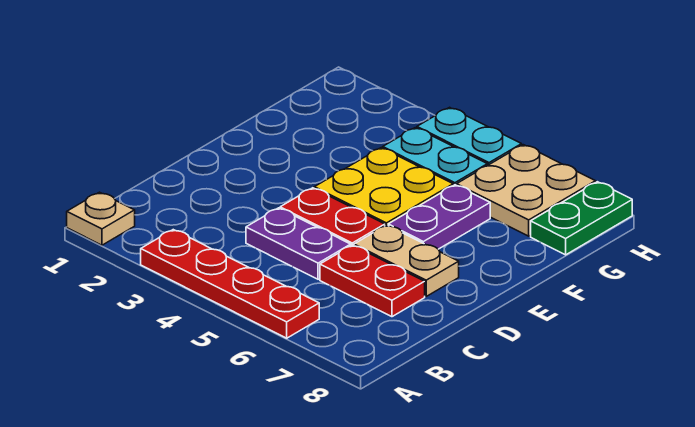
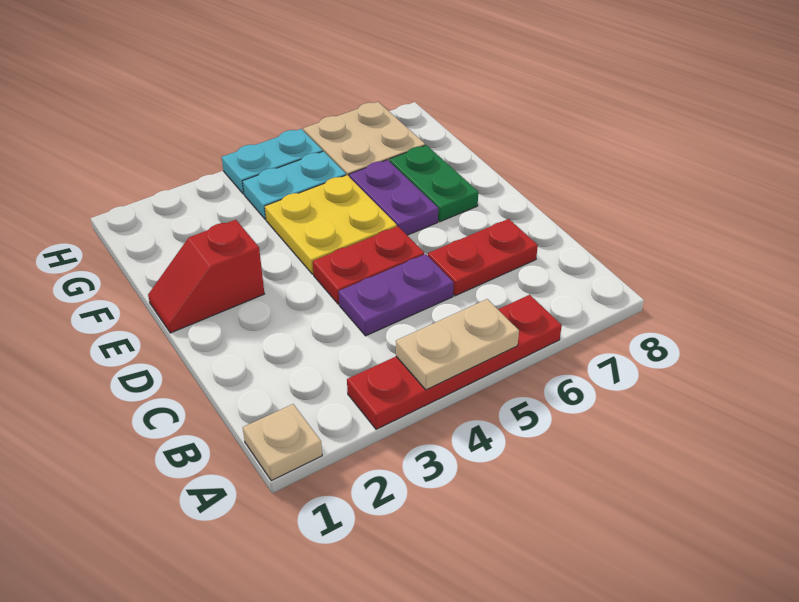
tan plate D6:D7 level 1 -> tan plate A4:A5 level 2
none -> red slope E1:E2 level 1 top 2
green plate G8:H8 level 1 -> green plate E7:F7 level 1

